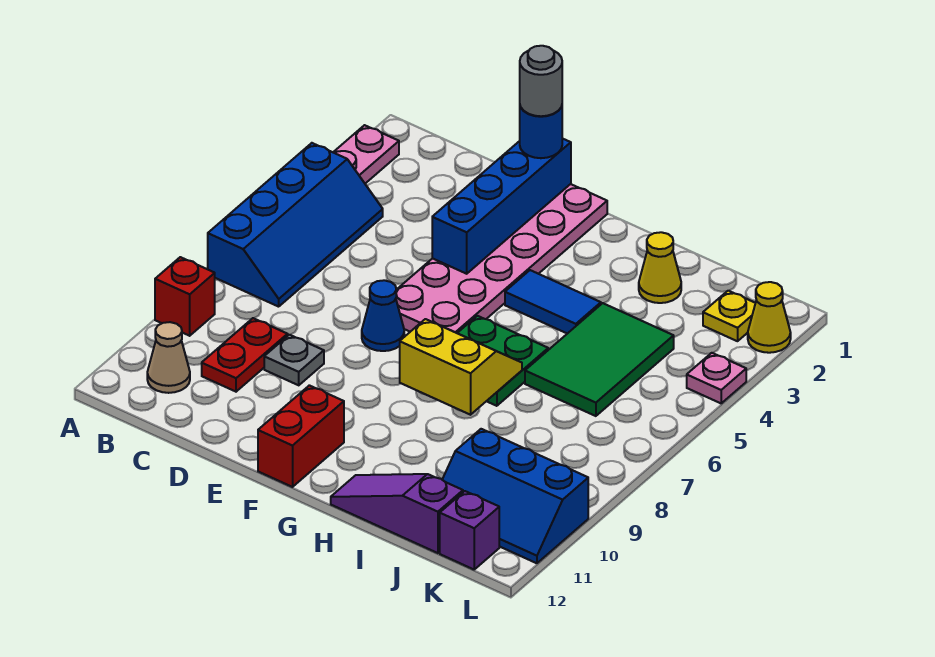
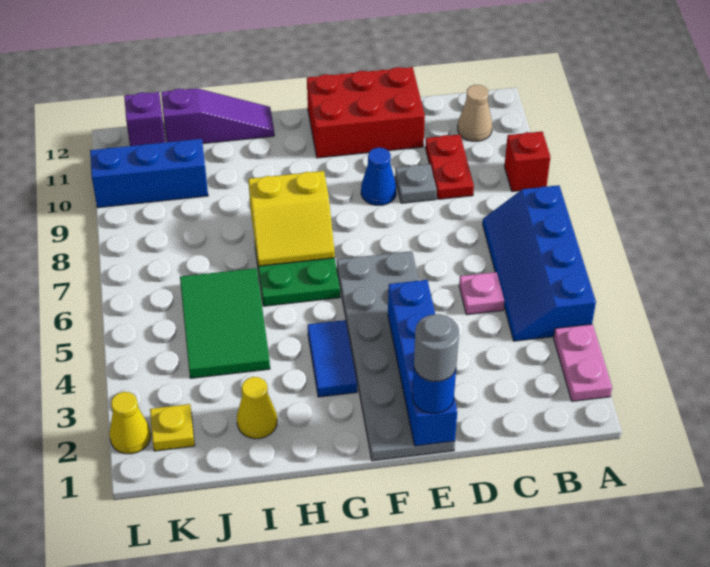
pink plate E1:F6 level 1 -> grey plate E1:F6 level 1
blue cone E7 level 1 -> blue cone E9 level 1
red brick F11:F12 level 1 -> red brick D11:F12 level 1
blue tile G4:H4 level 1 -> blue tile G3:G4 level 1
pink plate L4 level 1 -> pink plate C5 level 1

